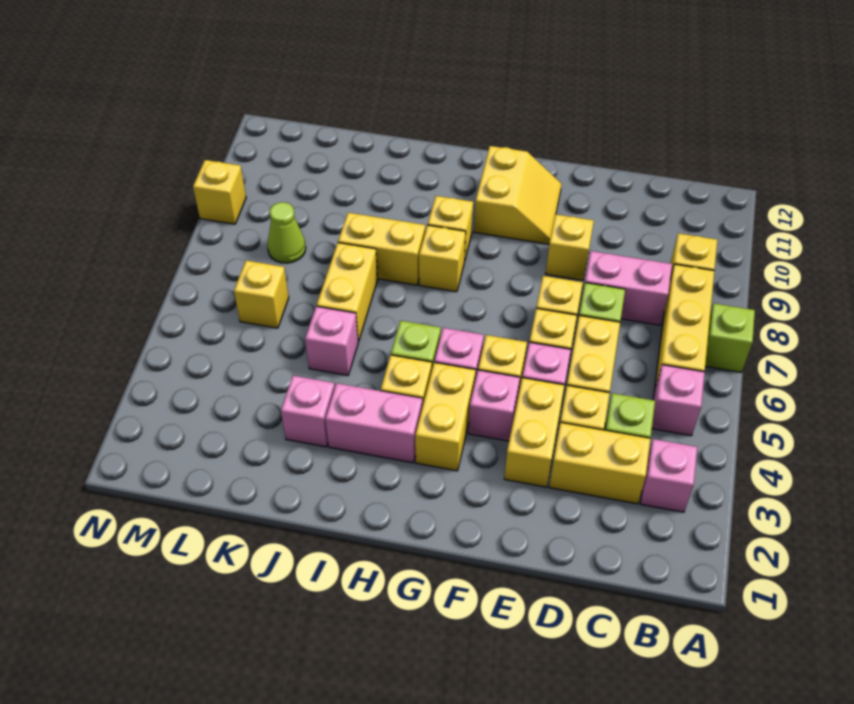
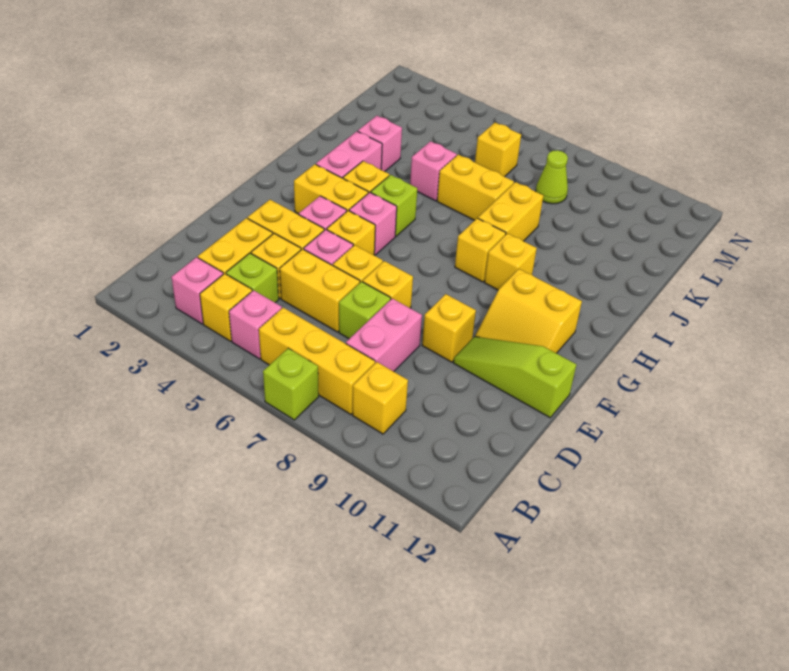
none -> lime slope E10:E12 level 1 top 12
yellow brick N9 level 1 -> yellow brick B4 level 1

